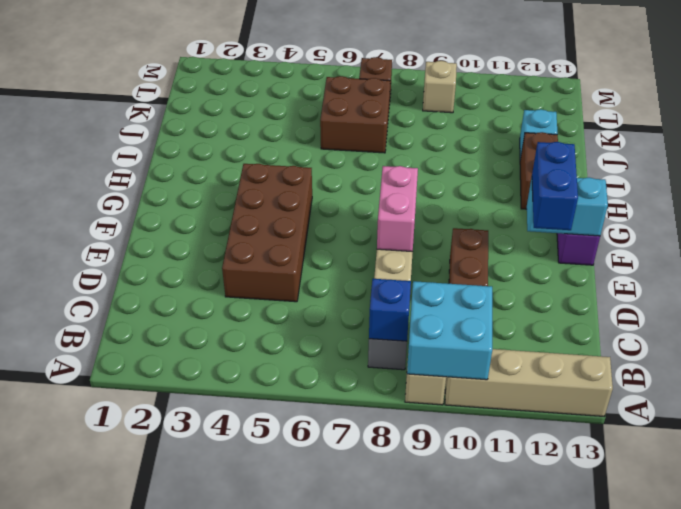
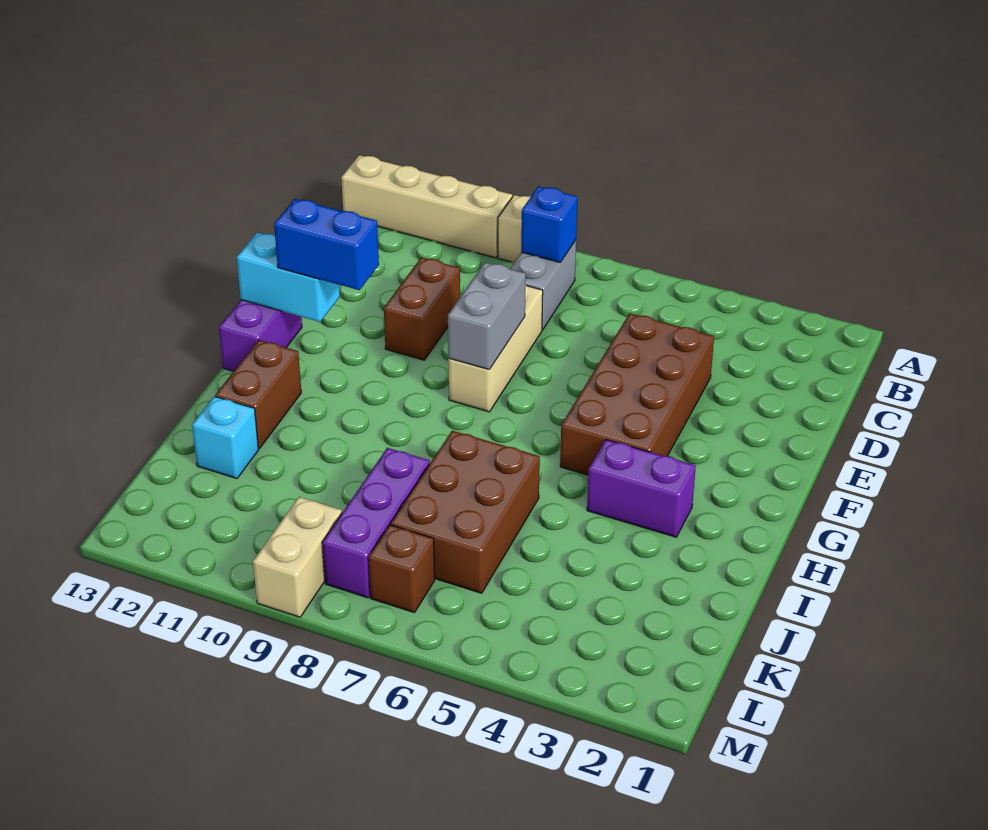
cyan brick A9:B10 level 2 -> none
pink brick E8:F8 level 2 -> grey brick E8:F8 level 2
blue brick E12:F12 level 3 -> blue brick F11:F12 level 3
none -> purple brick H3:H4 level 1
brown brick J6:K7 level 1 -> brown brick I6:K7 level 1
none -> purple brick J8:L8 level 1
tan brick L9 level 1 -> tan brick L9:M9 level 1

